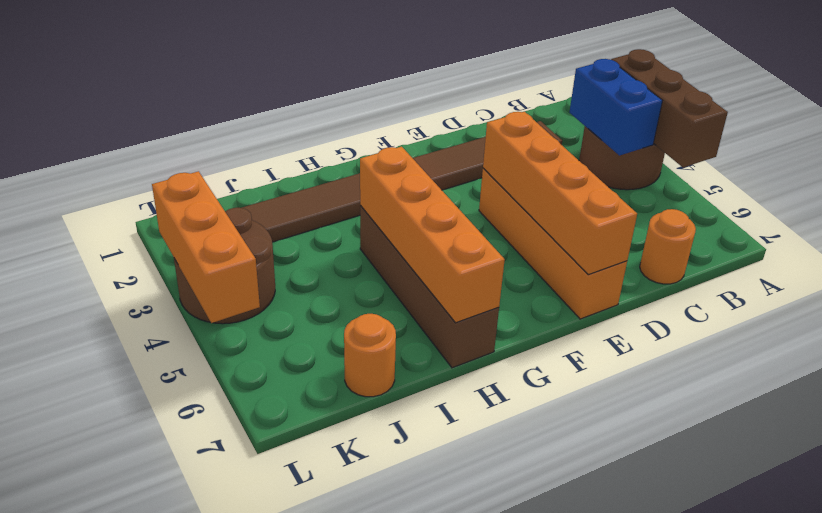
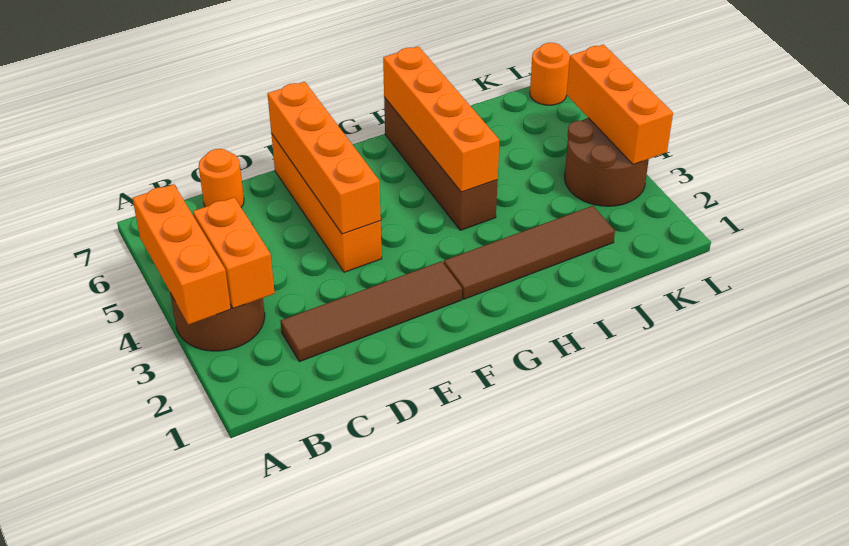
brown brick A3:A5 level 2 -> orange brick A3:A5 level 2
blue brick B3:B4 level 2 -> orange brick B3:B4 level 2
orange round brick J7 level 1 -> orange round brick L7 level 1

